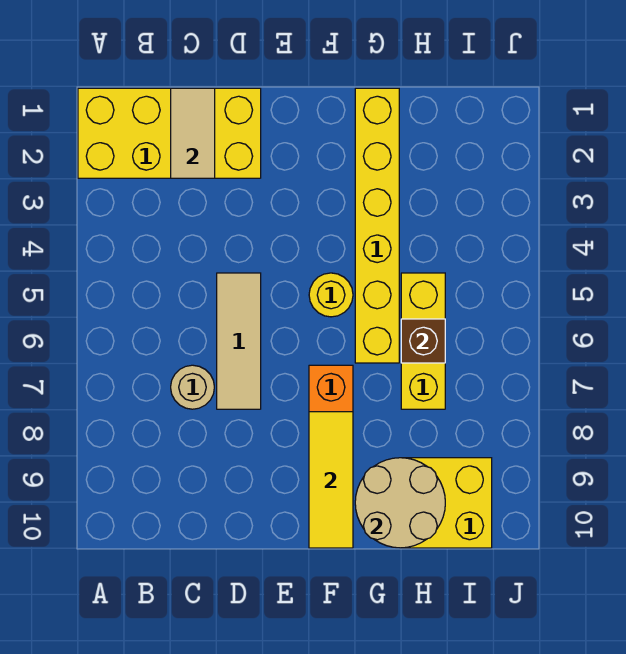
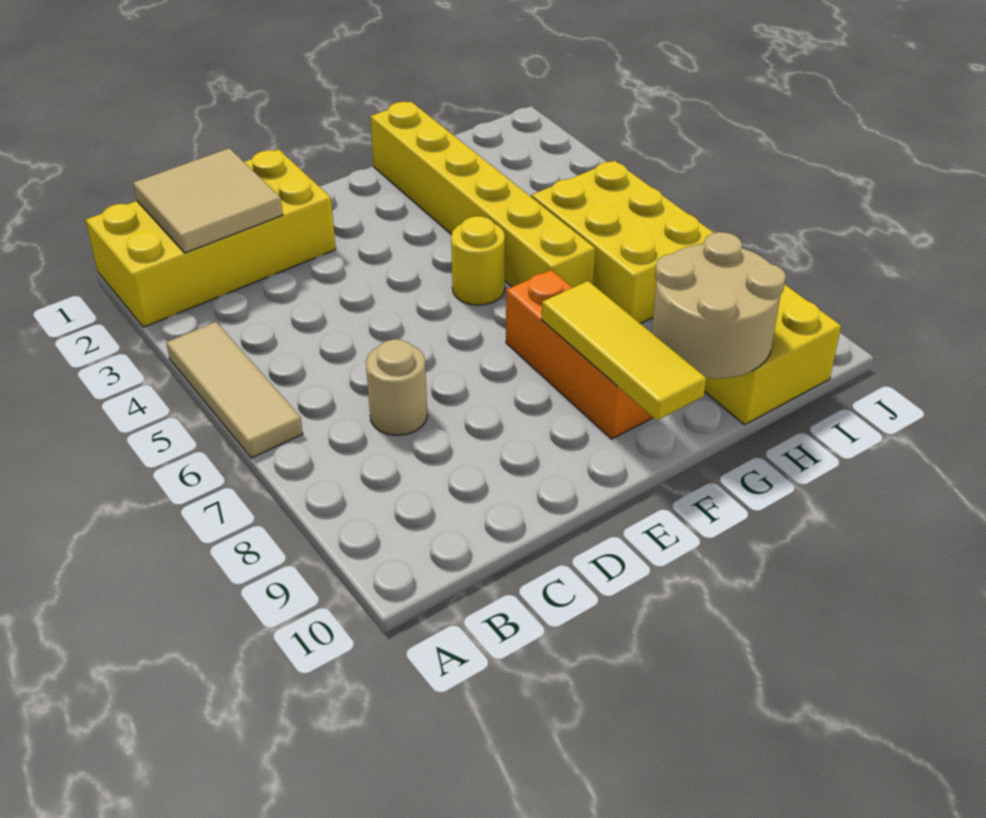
tan tile C1:C2 level 2 -> tan tile B1:C2 level 2
tan tile D5:D7 level 1 -> tan tile A4:A6 level 1
yellow brick H5:H7 level 1 -> yellow brick H5:I7 level 1
brown brick H6 level 2 -> none

